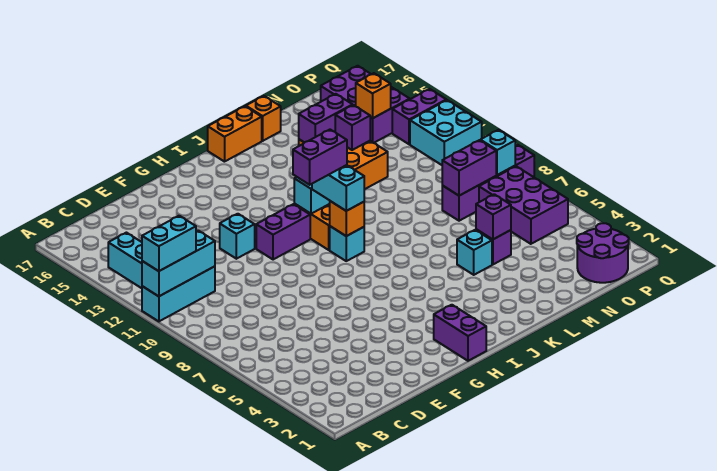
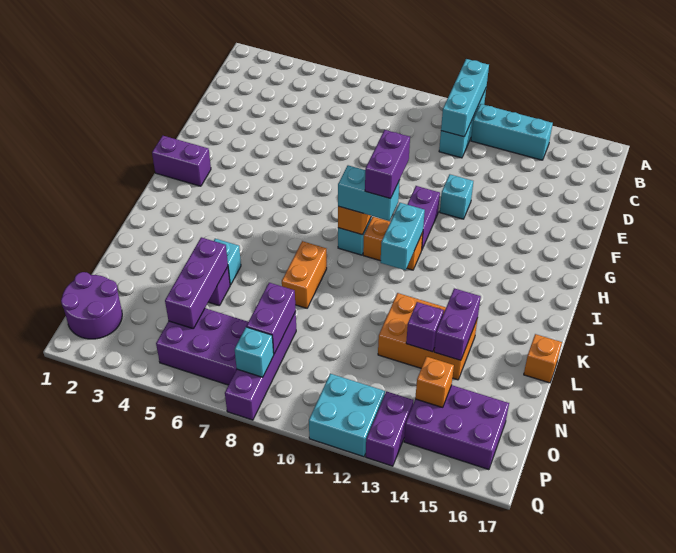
cyan brick A11:B11 level 3 -> none
orange brick J17:K17 level 1 -> orange brick K8:L8 level 1
purple brick M5 level 2 -> purple brick M5:O5 level 2

